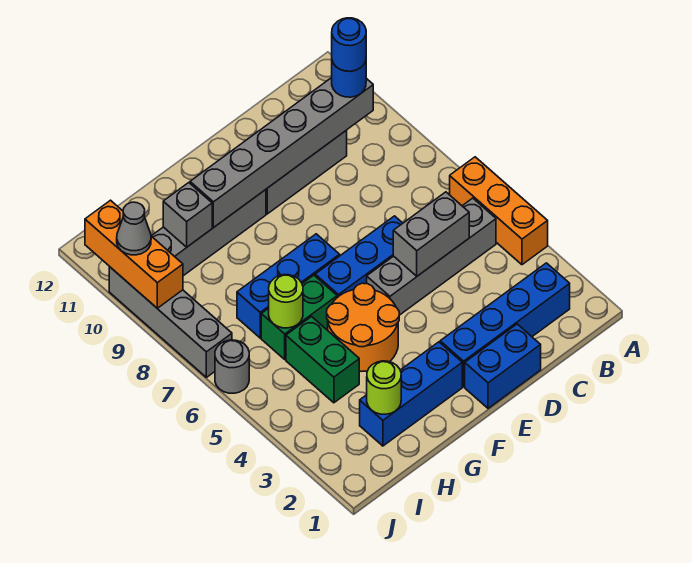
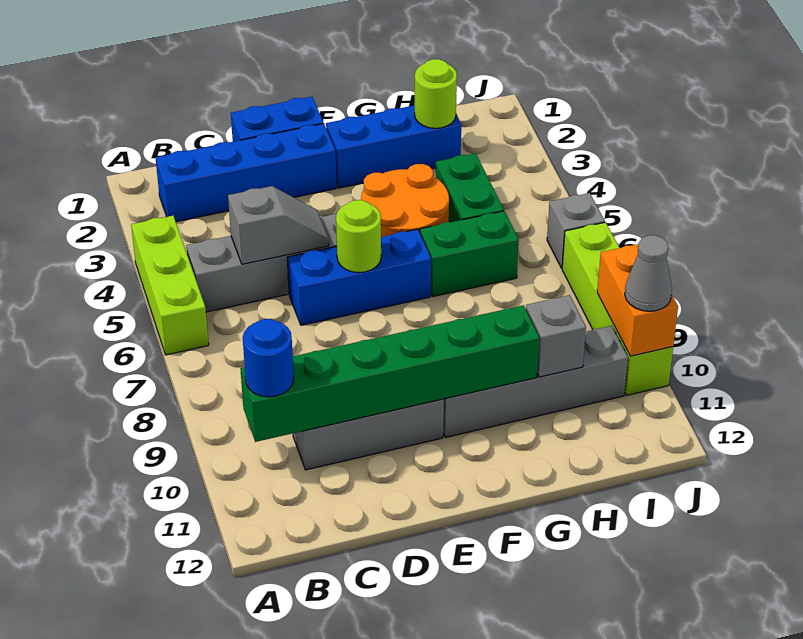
orange brick A4:A6 level 1 -> lime brick A4:A6 level 1
grey brick B10:G10 level 2 -> green brick B10:G10 level 2
blue round brick B10 level 4 -> none
grey brick C5:D5 level 2 -> grey slope C5:D5 level 2 top C
blue brick F7:H7 level 1 -> none
lime round brick H6 level 2 -> lime round brick E6 level 2
grey round brick J6 level 1 -> grey brick J6 level 1
grey brick J7:J10 level 1 -> lime brick J7:J10 level 1
orange brick J9:J11 level 2 -> orange brick J9:J10 level 2

